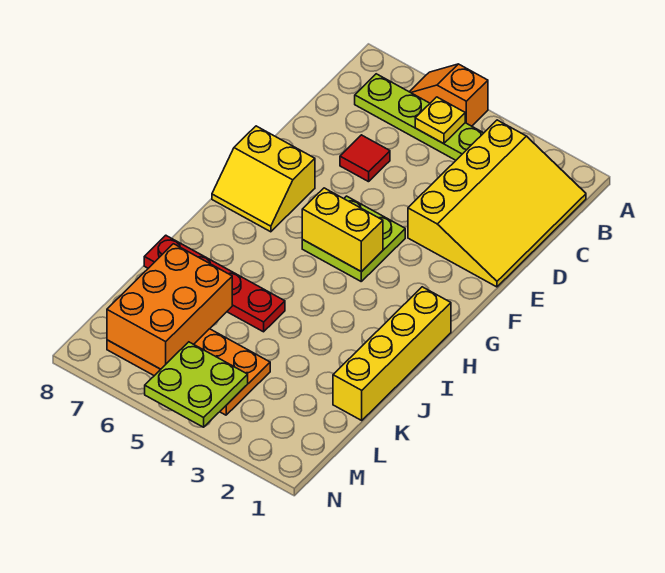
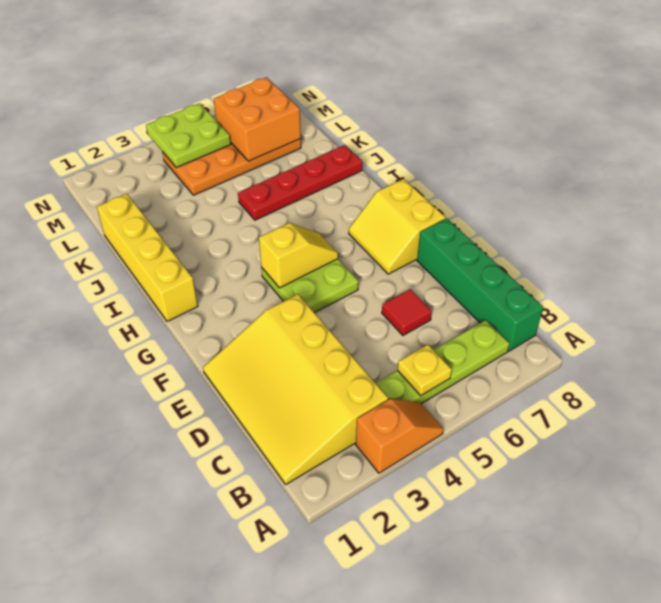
orange slope A5:A6 level 1 top 5 -> orange slope A3:A4 level 1 top 3
none -> green brick B8:E8 level 1
yellow slope F7:G8 level 1 top F -> yellow slope F7:G8 level 1 top 8
yellow brick G4:G5 level 2 -> yellow slope G4:G5 level 2 top 4
orange brick K6:M7 level 2 -> orange brick L6:M7 level 2

